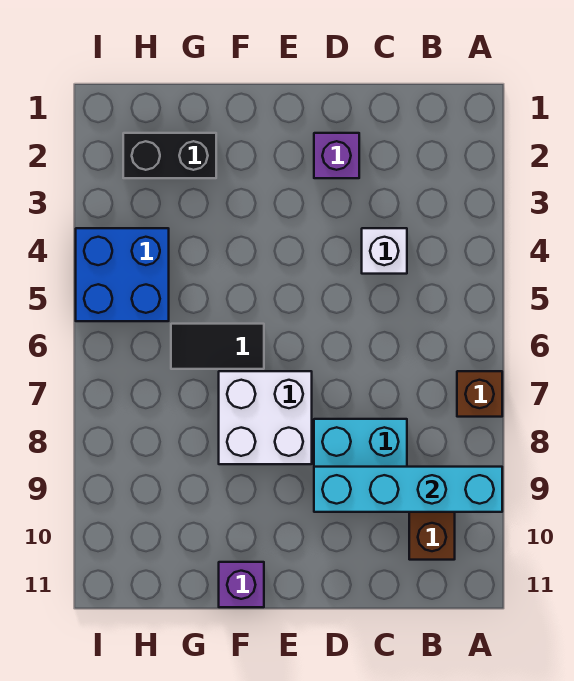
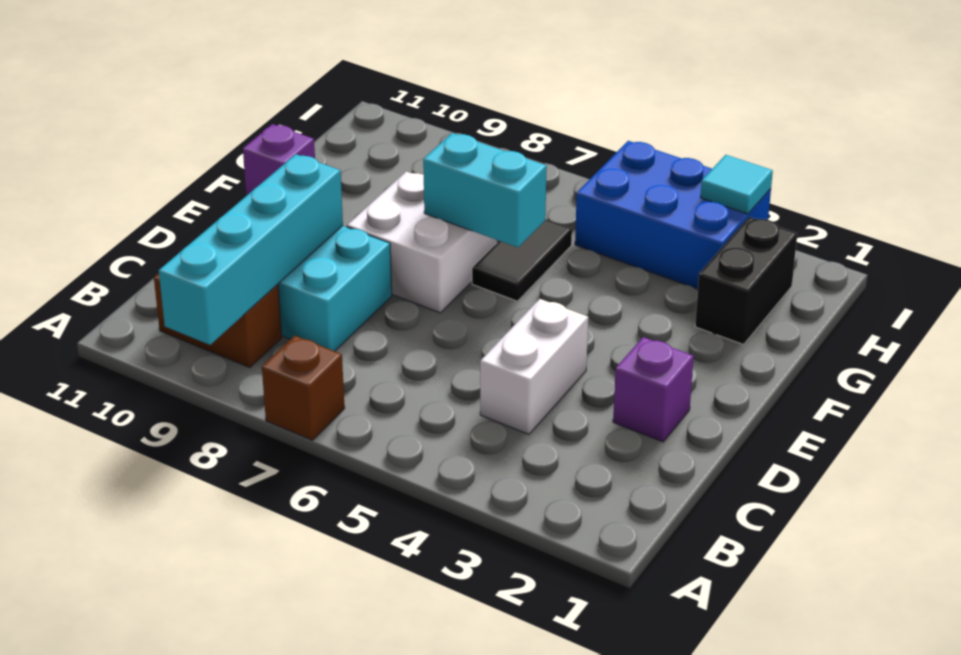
white brick C4 level 1 -> white brick C4:D4 level 1
none -> cyan brick F6:F7 level 2
blue brick H4:I5 level 1 -> blue brick H3:I5 level 1
none -> cyan tile I3 level 2

